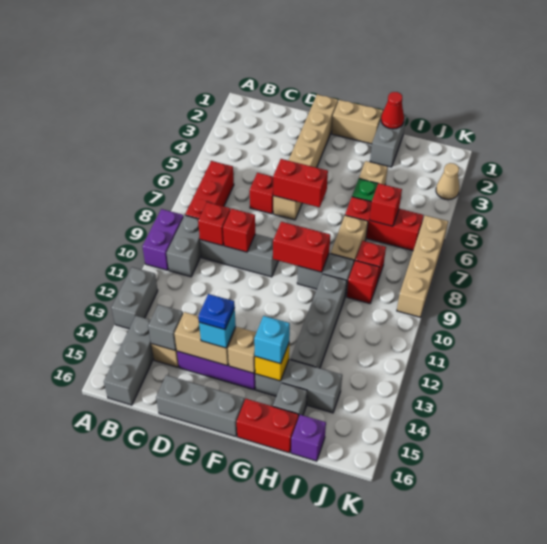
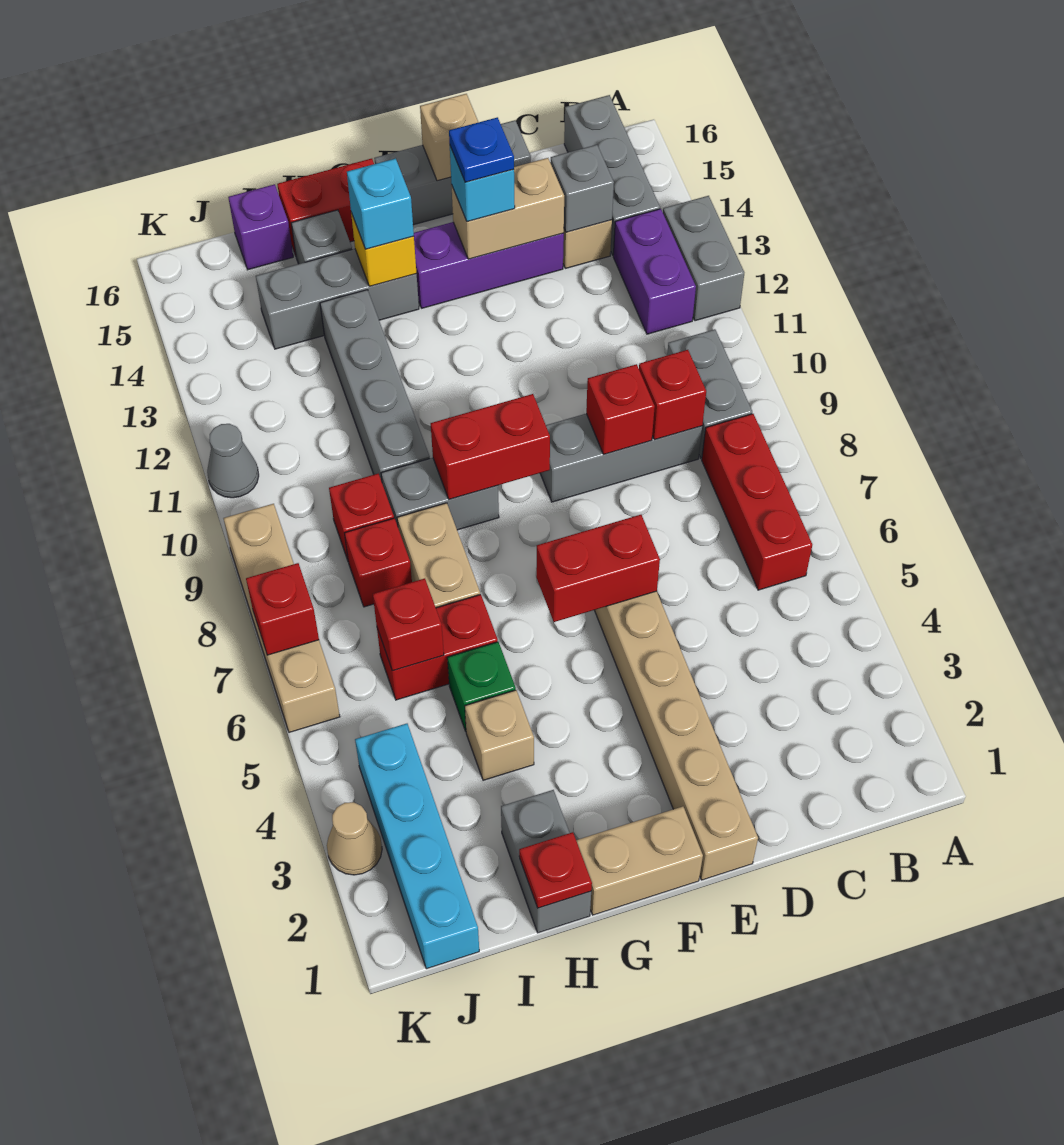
purple brick A9:A10 level 1 -> purple brick B12:B13 level 1
red brick D6 level 1 -> red brick K7 level 2
tan brick F14 level 2 -> tan brick E16 level 2
red cone H1 level 2 -> red plate H1 level 2
red brick H6:J6 level 1 -> red brick H6:I6 level 1
none -> cyan brick J1:J4 level 1
none -> grey cone K11 level 1

